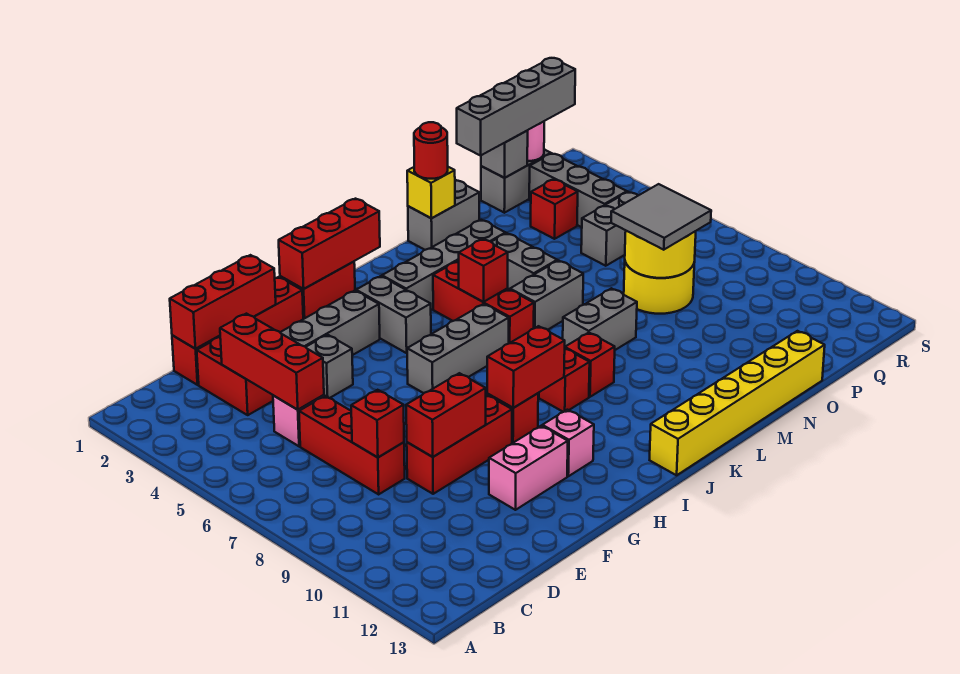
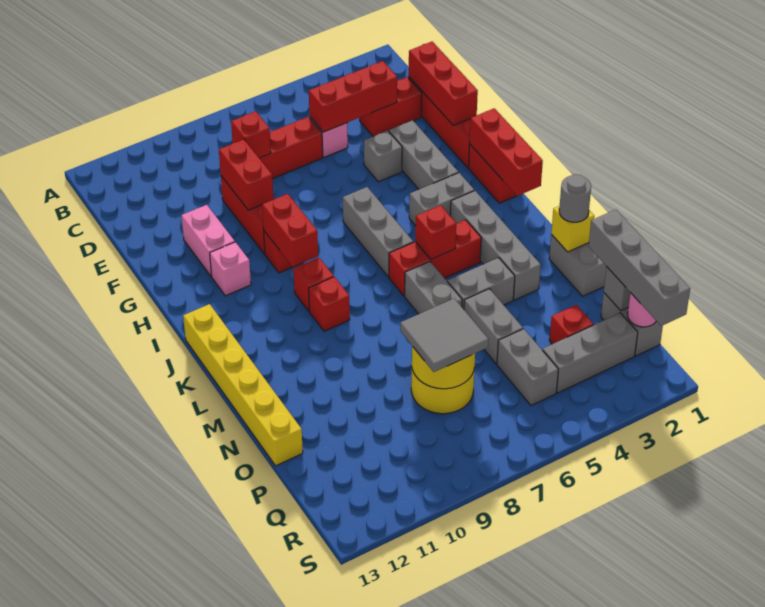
grey brick L8:M8 level 1 -> grey brick N5:O5 level 1
red round brick M1 level 3 -> grey round brick M1 level 3

